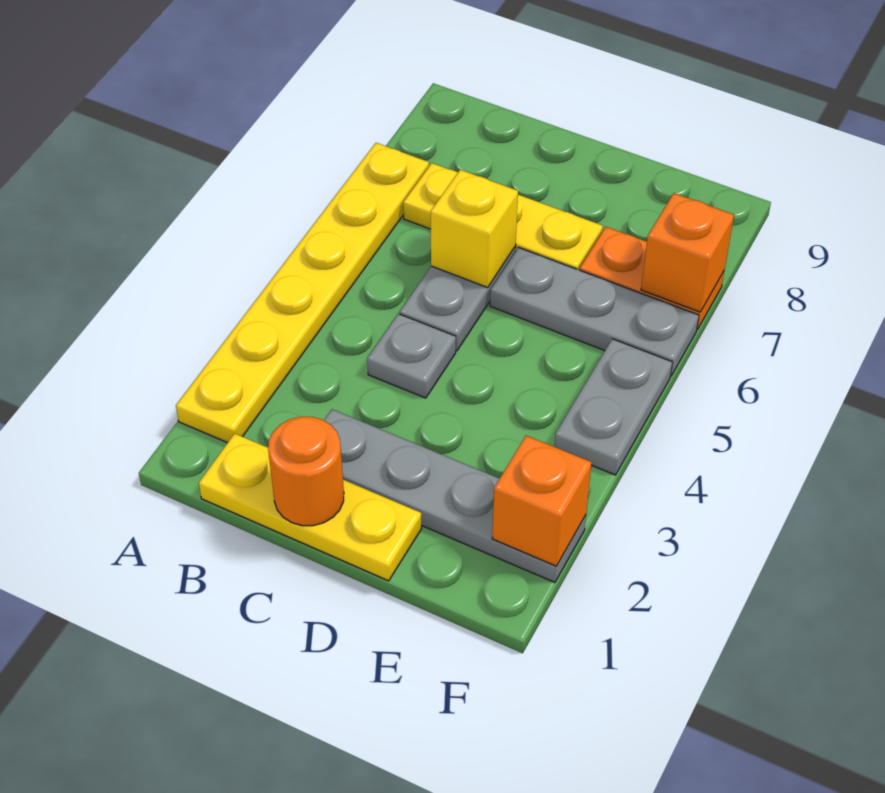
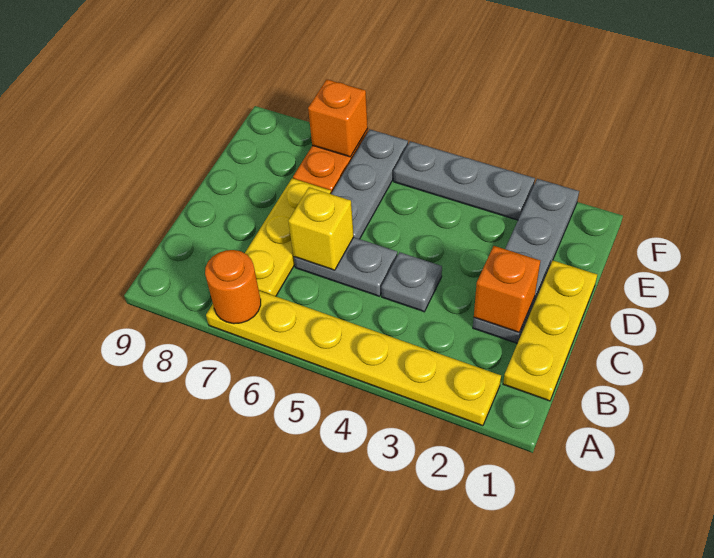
orange round brick C1 level 2 -> orange round brick A7 level 2
orange brick F2 level 2 -> orange brick C2 level 2
grey plate F4:F5 level 1 -> grey plate F3:F5 level 1

